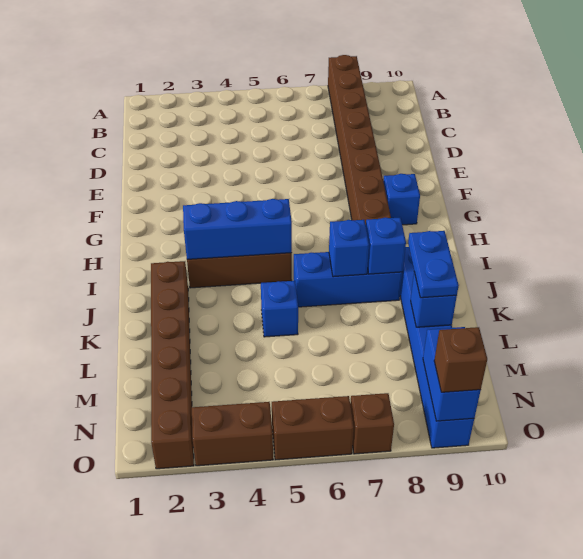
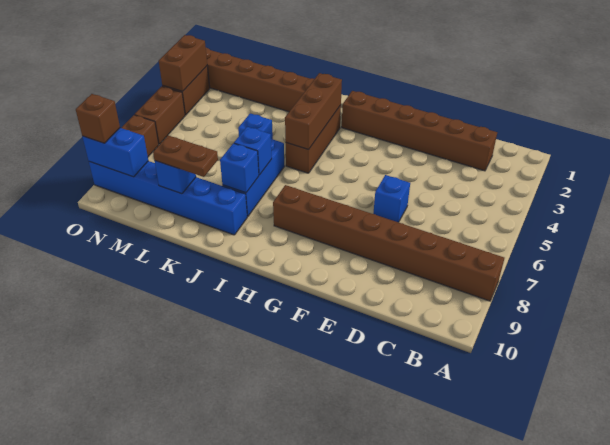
none -> brown brick C2:H2 level 1
blue brick G9 level 1 -> blue brick E6 level 1
blue brick I3:I5 level 2 -> brown brick I3:I5 level 2
blue plate K9:L9 level 3 -> brown plate K9:L9 level 3
none -> brown brick O3:O4 level 2

